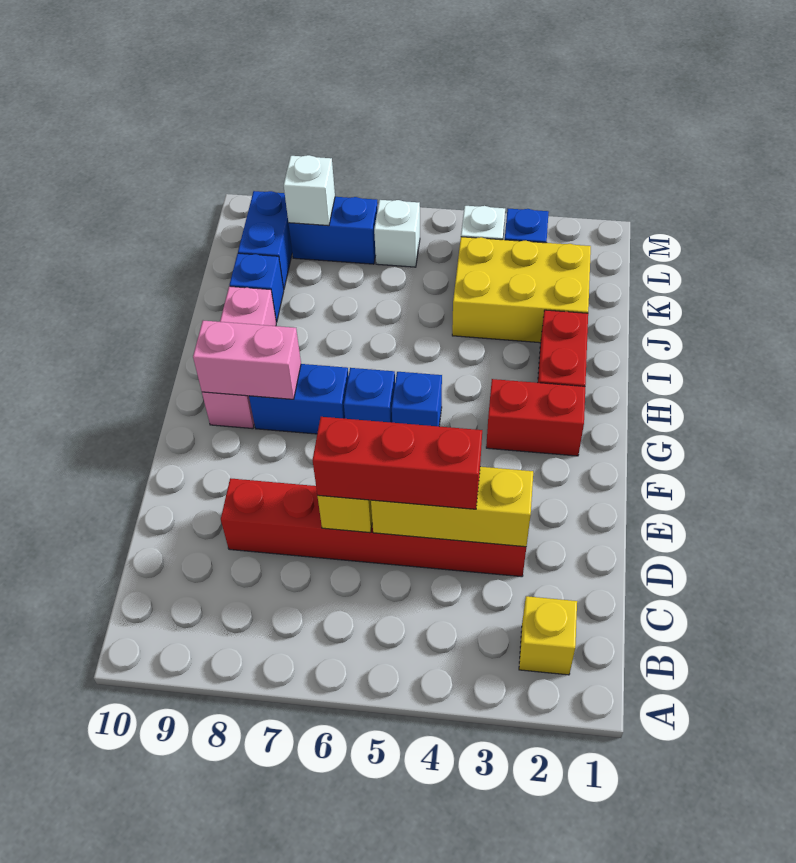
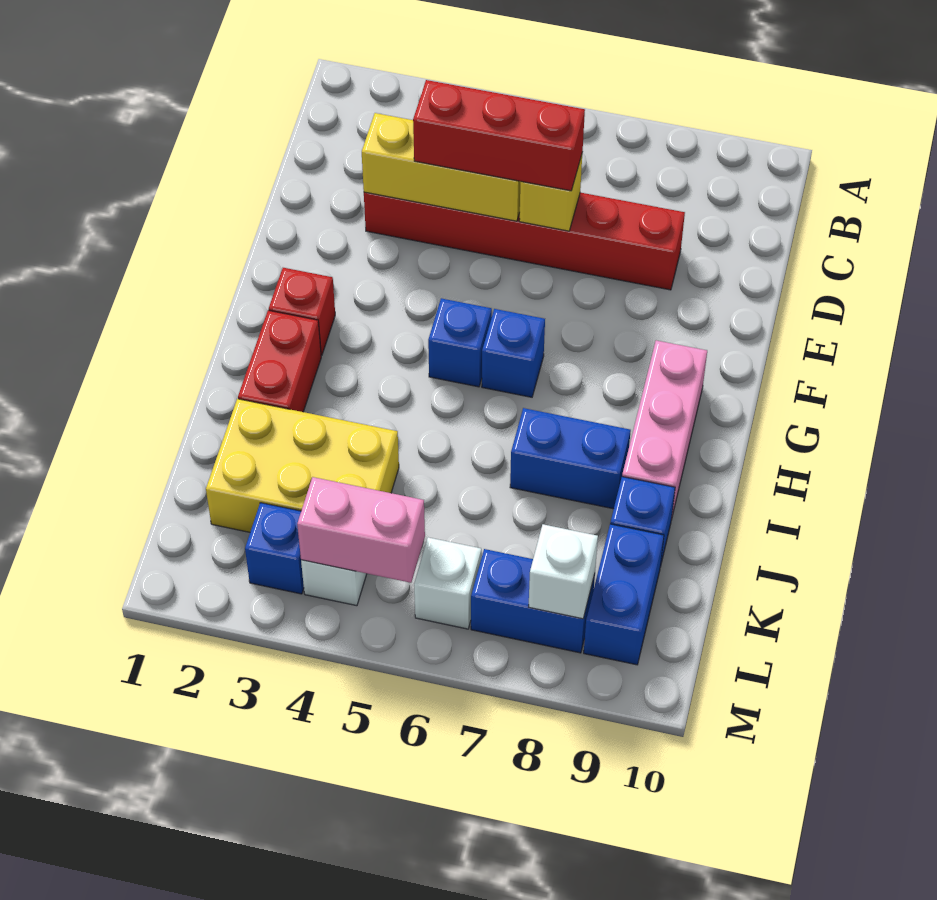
yellow brick B2 level 1 -> none
red brick G2:G3 level 1 -> red brick G2 level 1
blue brick G7:G8 level 1 -> blue brick I7:I8 level 1
pink brick G8:G9 level 2 -> pink brick L4:L5 level 2

